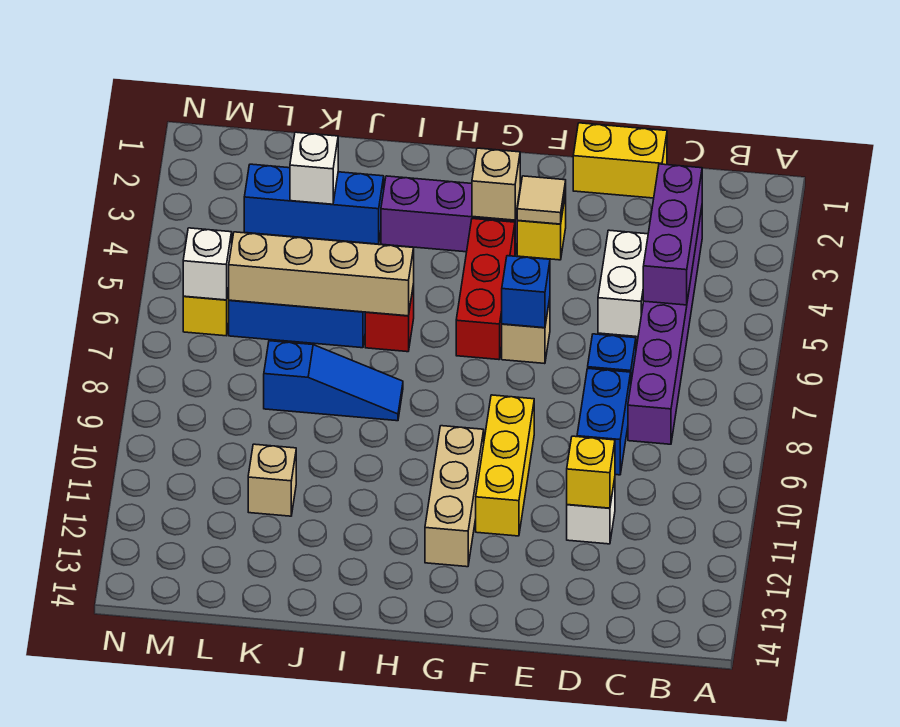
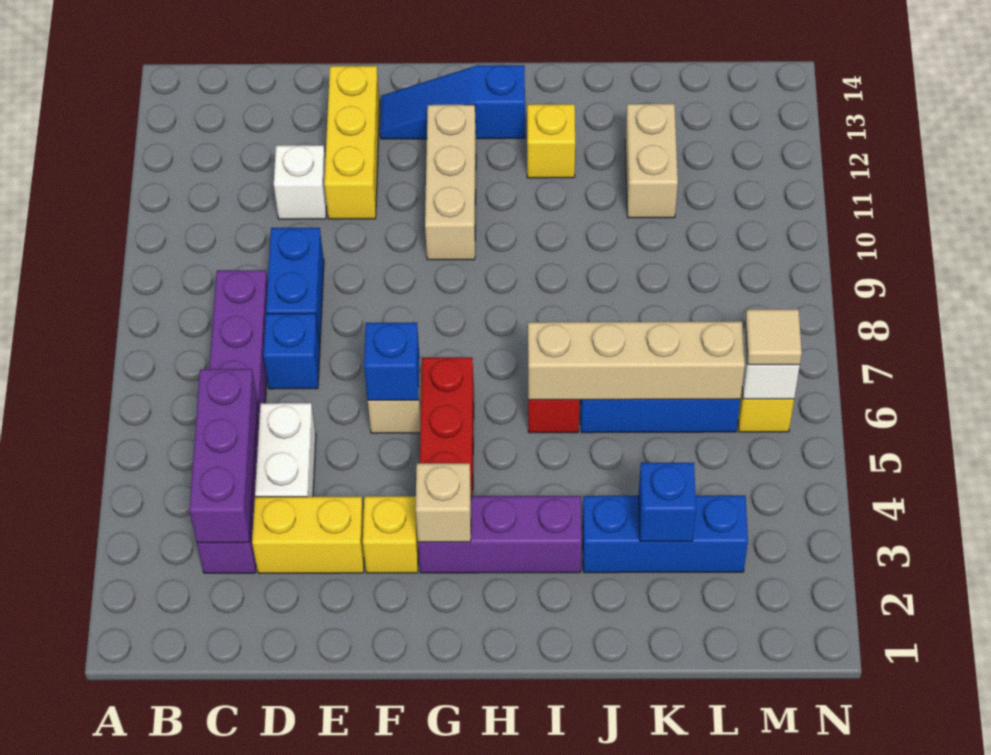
yellow brick D1:E1 level 1 -> yellow brick D3:E3 level 1
yellow brick D11 level 2 -> yellow brick I12 level 1
tan tile F3 level 2 -> tan tile M6 level 3
yellow brick F9:F11 level 1 -> yellow brick E11:E13 level 1
blue slope I8:K8 level 1 top K -> blue slope F13:H13 level 1 top H
white brick K3 level 2 -> blue brick K3 level 2
tan brick K11 level 1 -> tan brick K11:K12 level 1

